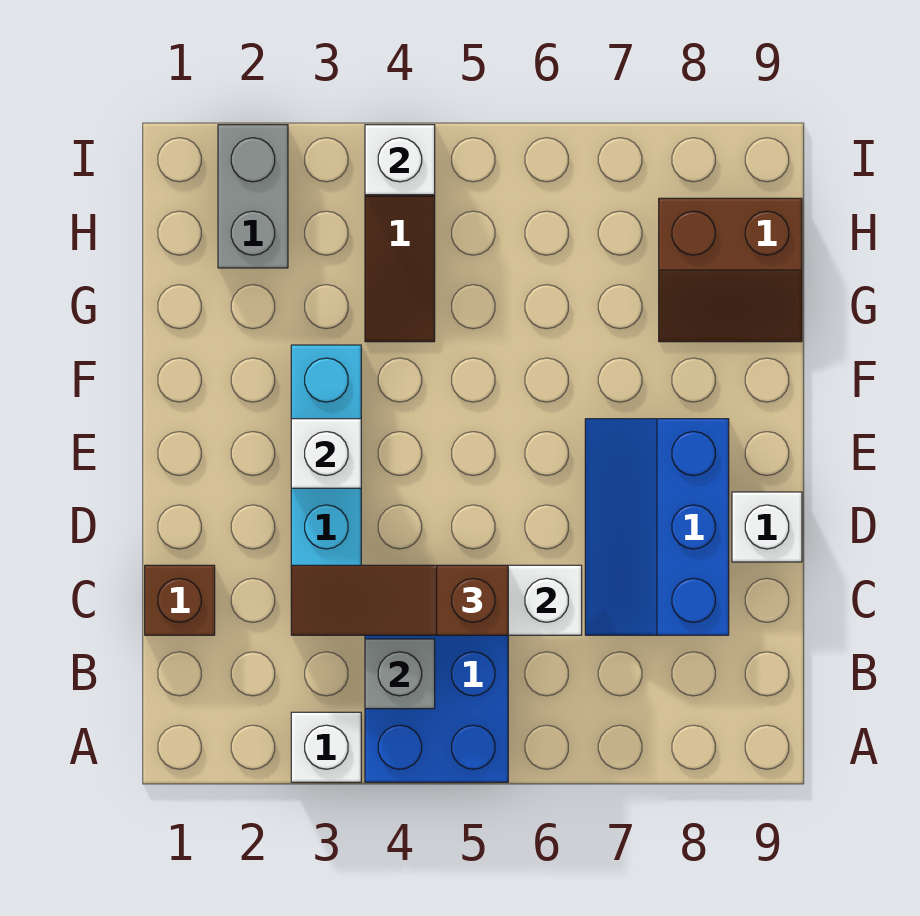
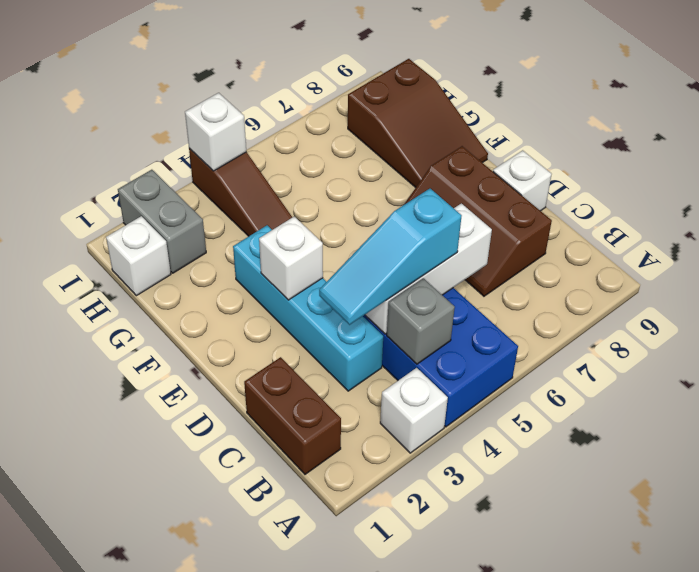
brown brick C1 level 1 -> brown brick B1:C1 level 1
brown slope C3:C5 level 3 top 5 -> cyan slope C3:C5 level 3 top 5
blue slope C7:E8 level 1 top 8 -> brown slope C7:E8 level 1 top 8
brown slope G8:H9 level 1 top H -> brown slope F8:H9 level 1 top H
none -> white brick H1 level 1

